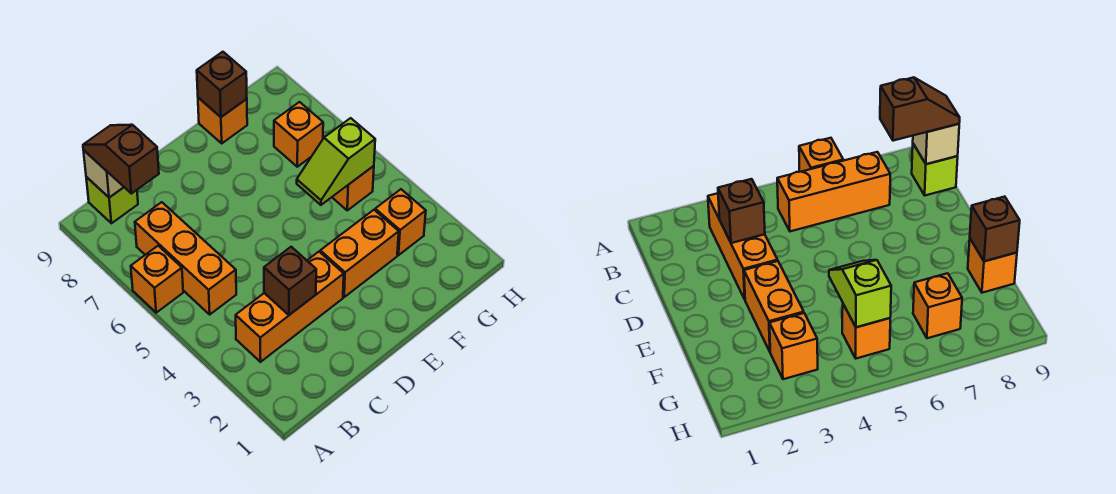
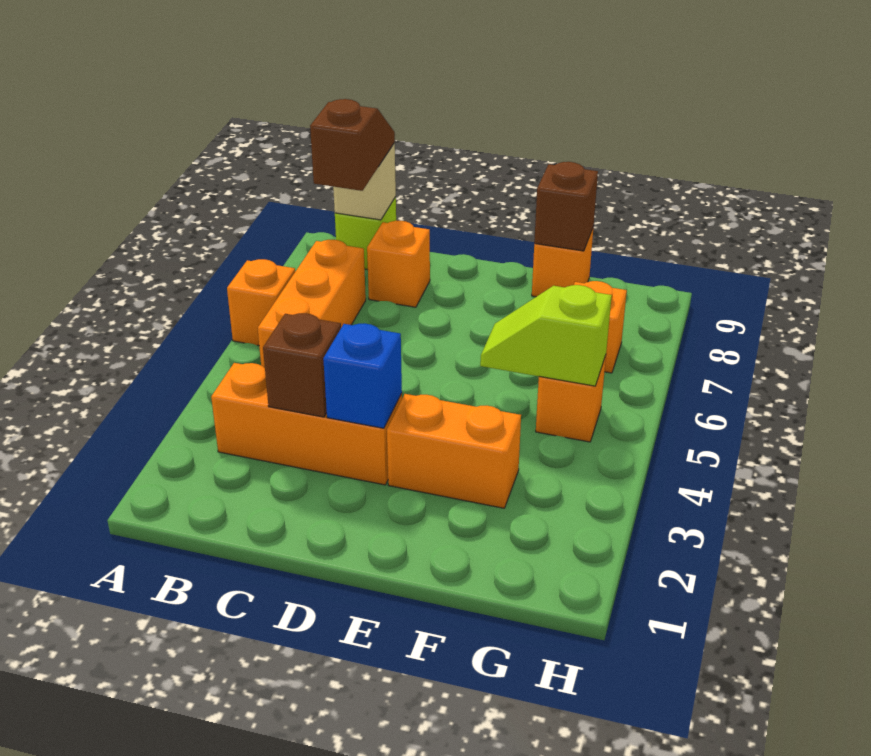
none -> blue brick D3 level 2
orange brick G3 level 1 -> orange brick C8 level 1

